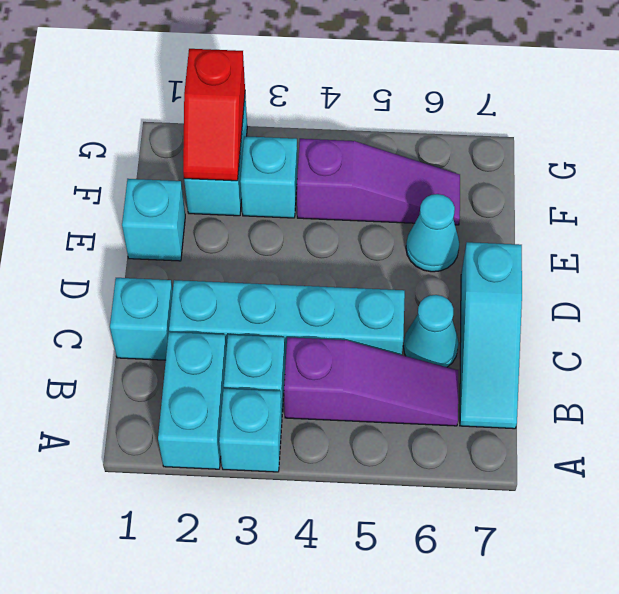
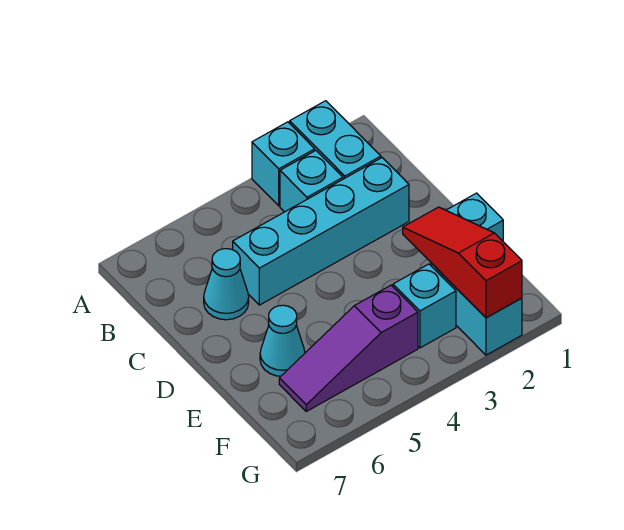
purple slope B4:B6 level 1 top 4 -> none
cyan slope B7:D7 level 1 top D -> none
cyan brick C1 level 1 -> none
red slope F2:G2 level 2 top G -> red slope E2:G2 level 2 top G

